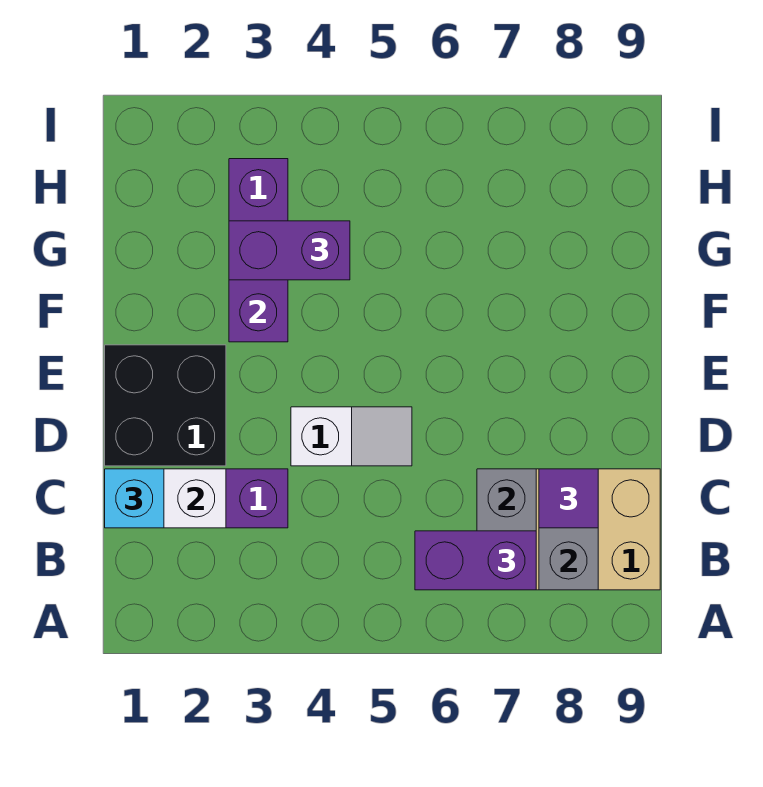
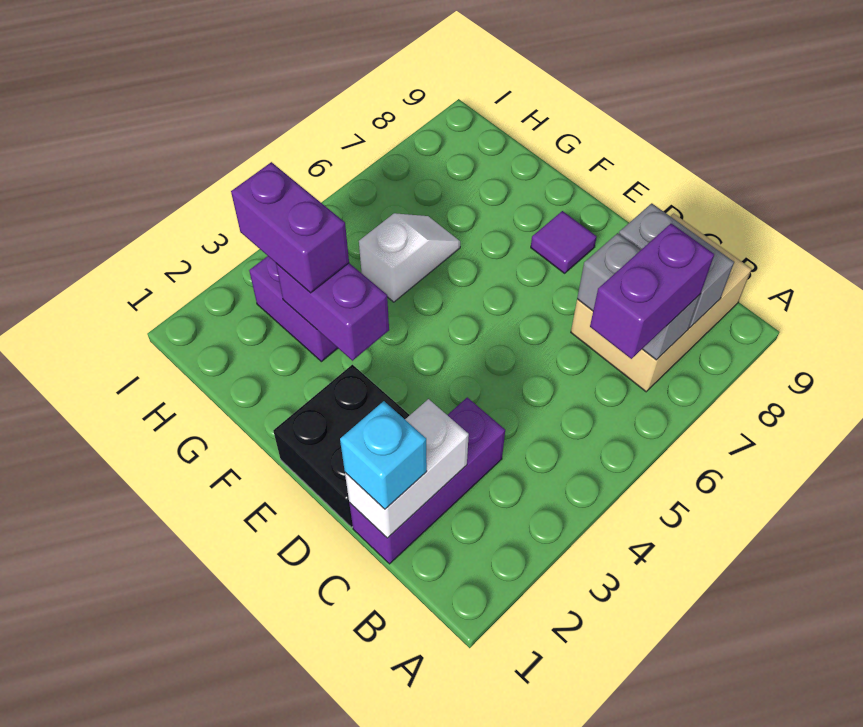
purple tile C8 level 3 -> purple tile E8 level 1
white slope D4:D5 level 1 top 4 -> white slope G5:G6 level 1 top 5
purple brick G3:G4 level 3 -> purple brick G3:H3 level 3

